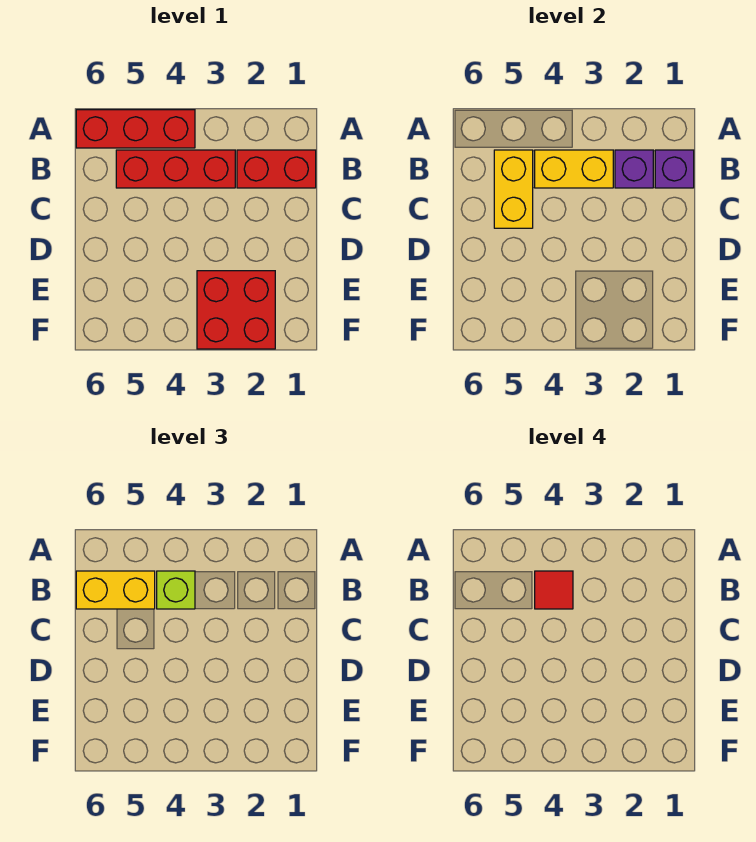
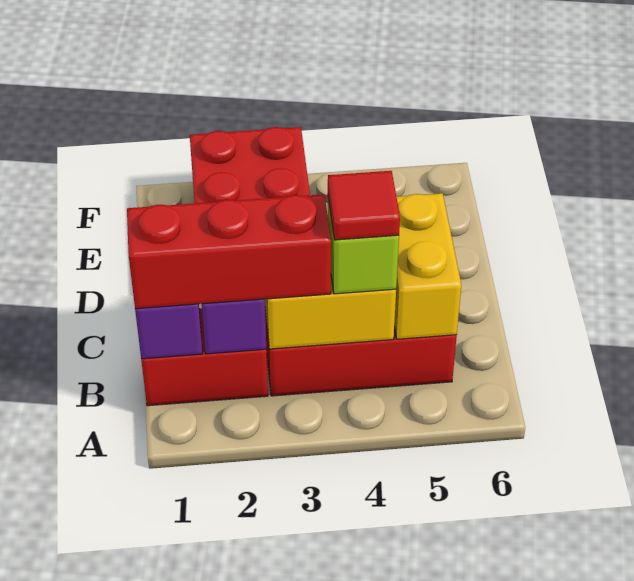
red brick A4:A6 level 1 -> red brick B1:B3 level 3
yellow brick B5:B6 level 3 -> none

